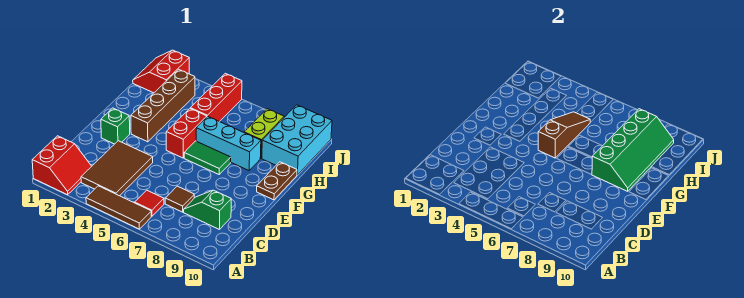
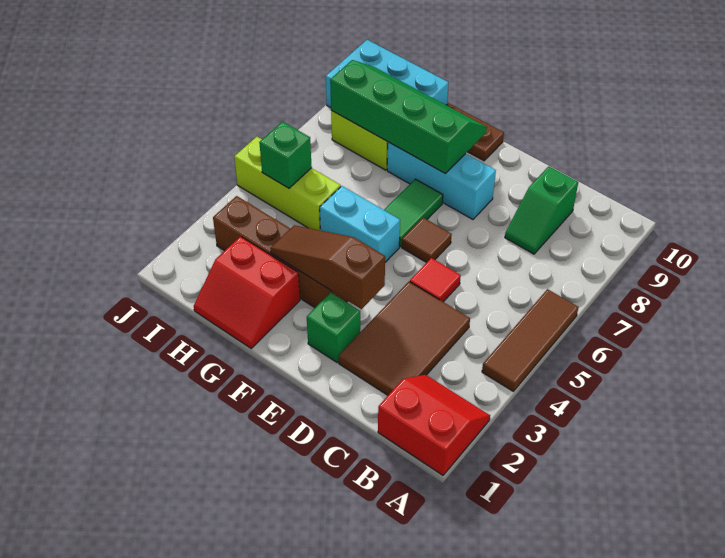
brown tile B3:D4 level 1 -> brown tile C2:D4 level 1
red tile B6 level 1 -> red tile D5 level 1
brown tile C7 level 1 -> brown tile E6 level 1
red brick F5:G5 level 1 -> cyan brick F5:G5 level 1
brown slope F5:H5 level 2 top F -> brown slope E3:G3 level 2 top E
cyan brick G6:G8 level 1 -> cyan brick E8:G8 level 1
red brick H5:J5 level 1 -> lime brick H5:J5 level 1
red slope I1:J2 level 1 top 2 -> red slope G1:H2 level 1 top 2
none -> green brick I5 level 2

